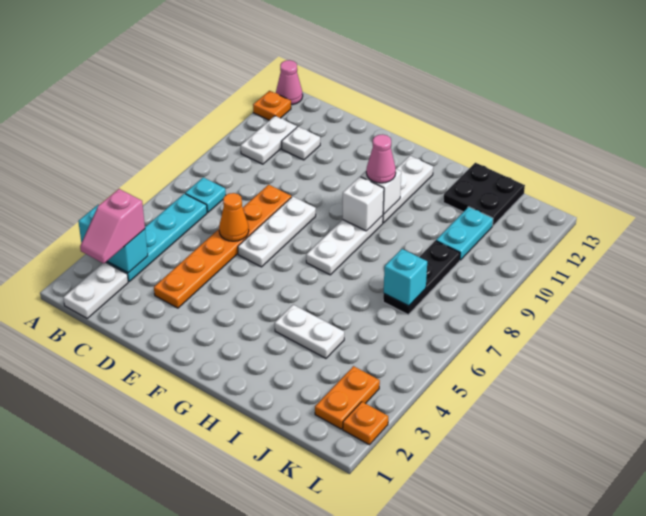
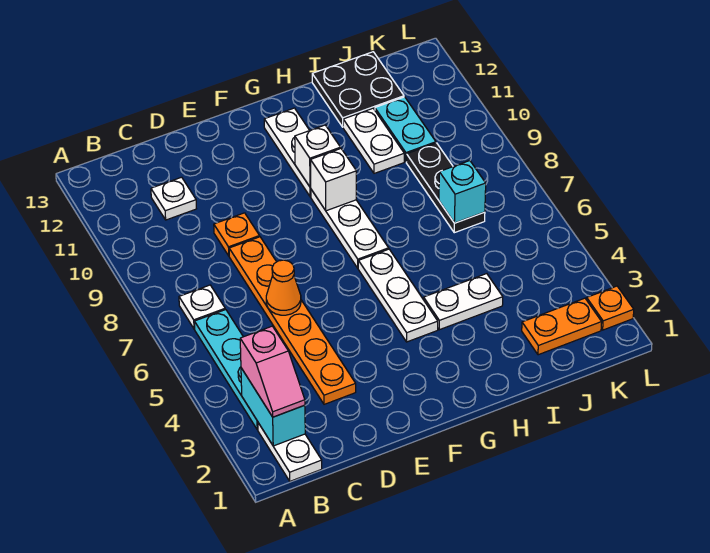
cyan brick A3:B3 level 2 -> cyan brick B2:B3 level 2
orange plate A12 level 1 -> orange plate D9 level 1
pink cone A13 level 1 -> none
cyan plate B7 level 1 -> white plate B7 level 1
white plate B10:B11 level 1 -> white plate I10:I11 level 1
white plate E6:E8 level 1 -> white plate G4:G6 level 1
pink cone G10 level 3 -> none
orange plate K2:K3 level 1 -> orange plate J2:K2 level 1

